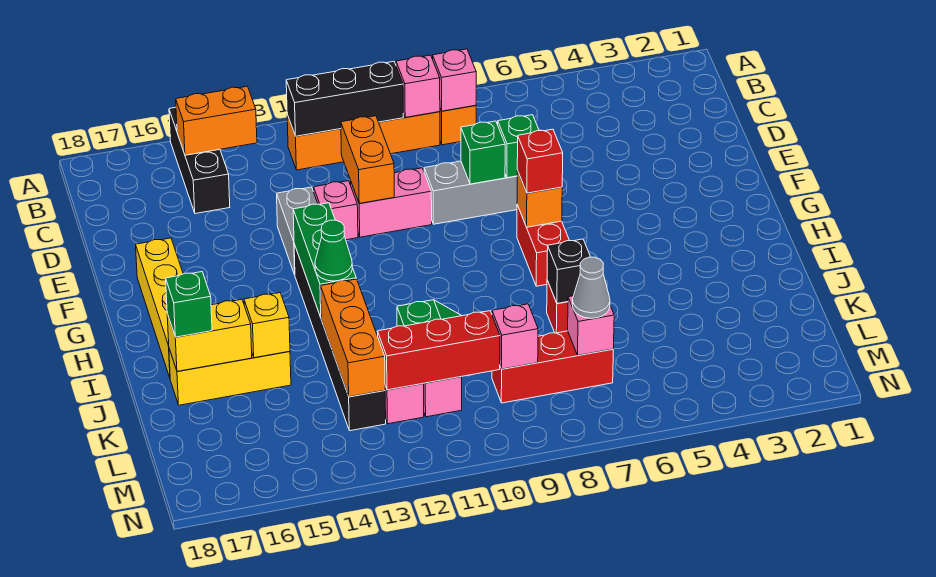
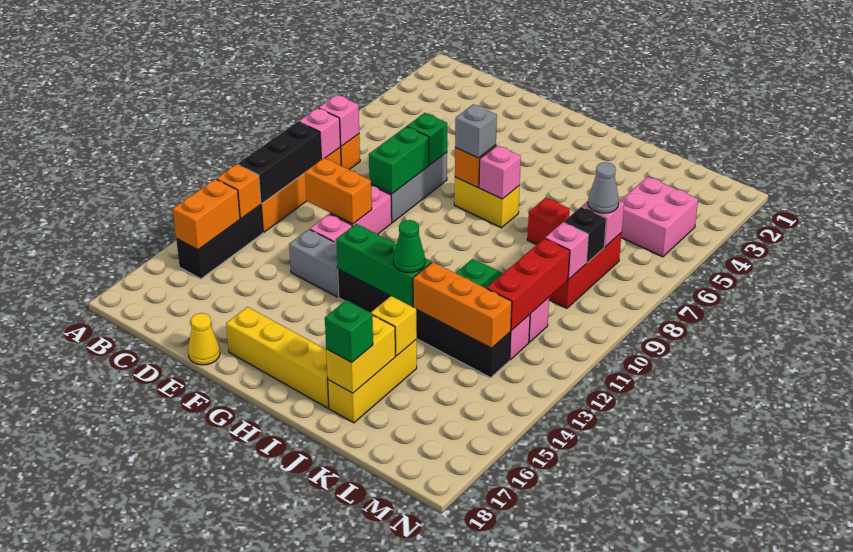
black brick A15:C15 level 1 -> black brick B13:B15 level 1
none -> orange brick B13 level 2
green brick E8 level 2 -> green brick E8:E9 level 2
none -> yellow cone E18 level 1
red brick G7:H7 level 1 -> yellow brick G7:H7 level 1
red brick G7 level 3 -> grey brick G7 level 3
none -> pink brick H7 level 2
black brick J7 level 2 -> black brick L8 level 2
none -> pink brick L4:M5 level 1

